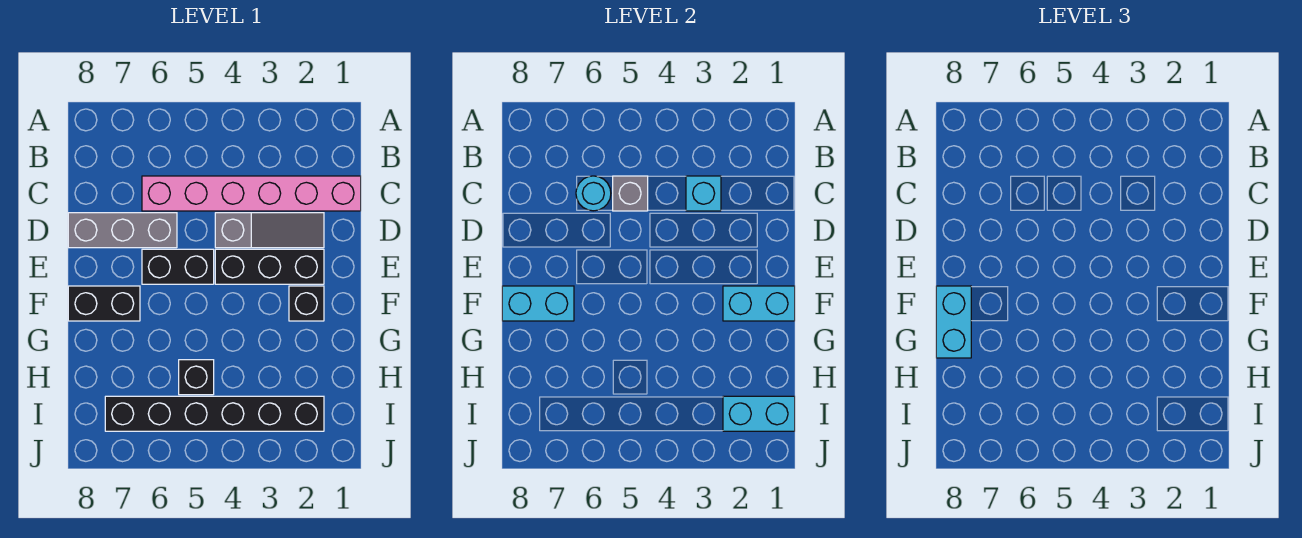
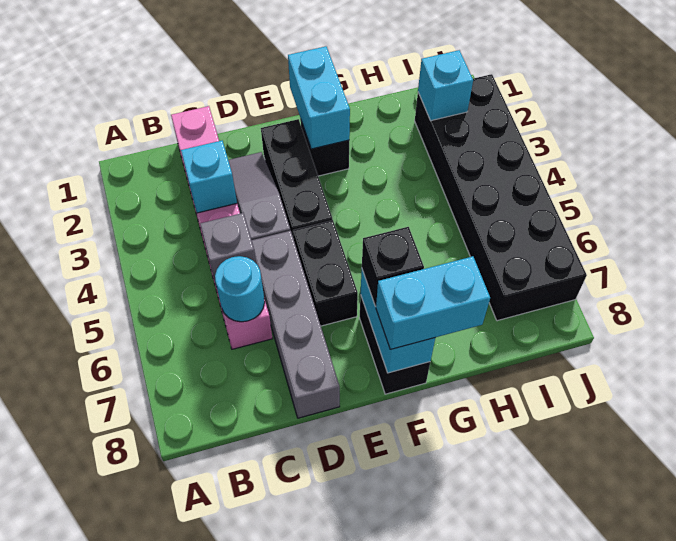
grey brick D6:D8 level 1 -> grey brick D5:D8 level 1
black brick H5 level 1 -> black brick F7 level 3
cyan brick I1:I2 level 2 -> cyan brick I2 level 2
black brick I2:I7 level 1 -> black brick I2:J7 level 1

